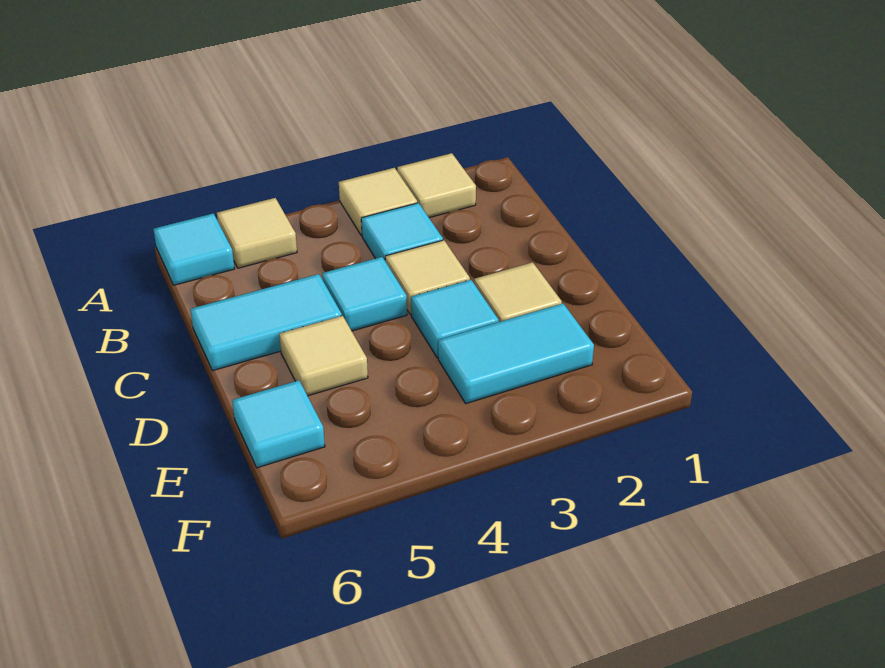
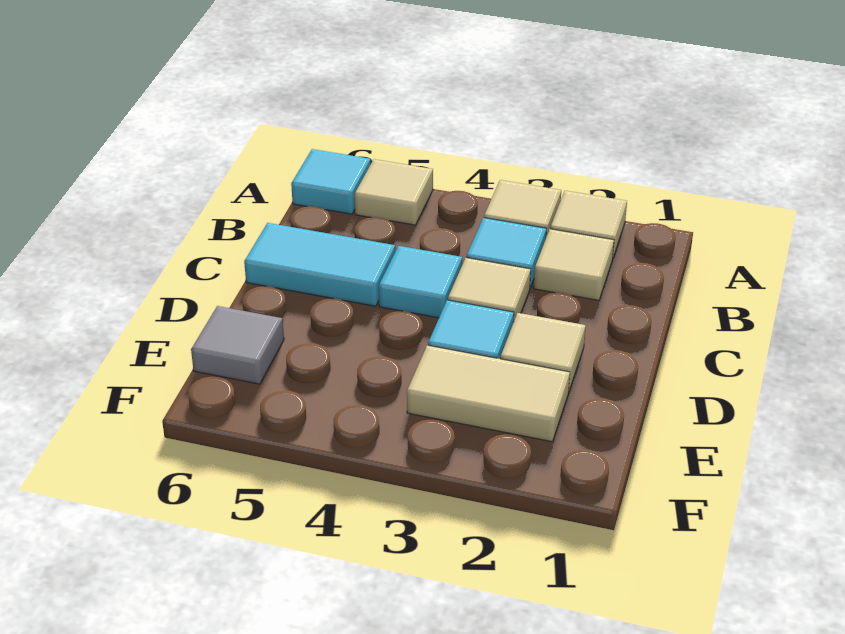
tan tile D5 level 1 -> tan tile B2 level 1
cyan tile E2:E3 level 1 -> tan tile E2:E3 level 1
cyan tile E6 level 1 -> grey tile E6 level 1

